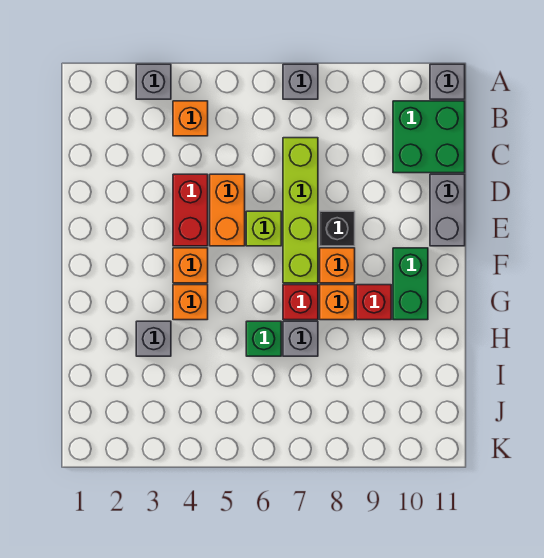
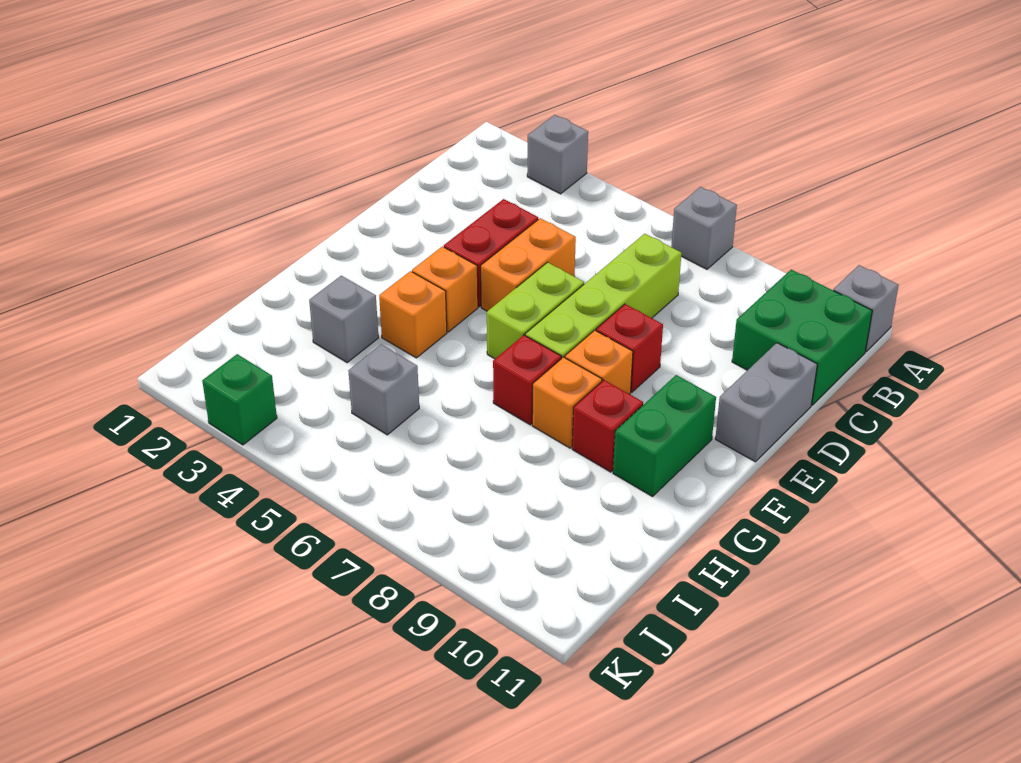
orange brick B4 level 1 -> none
lime brick E6 level 1 -> lime brick E6:F6 level 1
black brick E8 level 1 -> red brick E8 level 1
green brick H6 level 1 -> green brick K3 level 1
grey brick H7 level 1 -> grey brick I5 level 1

